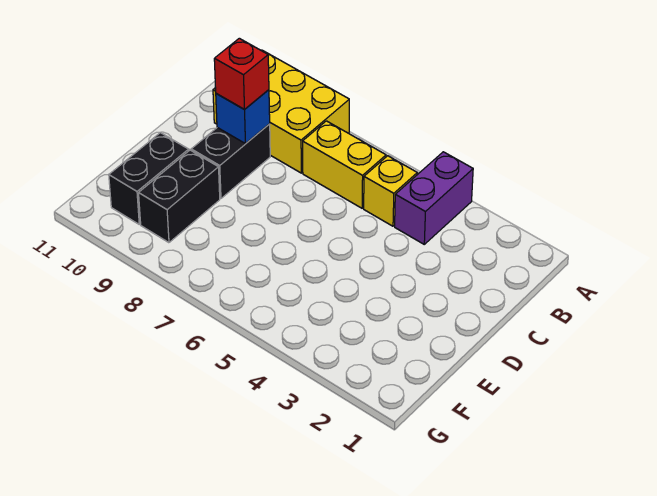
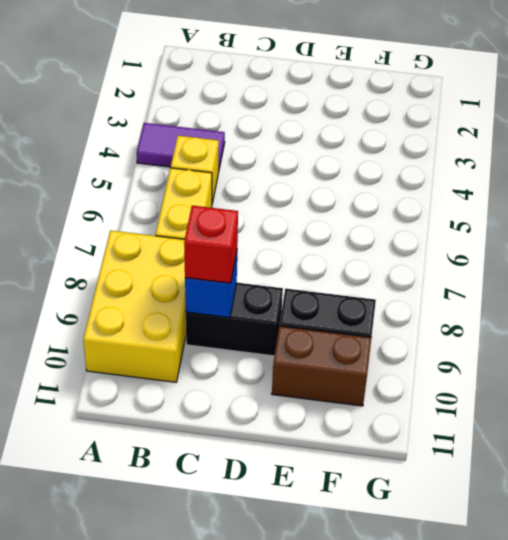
purple brick A4:B4 level 1 -> purple tile A4:B4 level 1
black brick E10:F10 level 1 -> brown brick E10:F10 level 1

